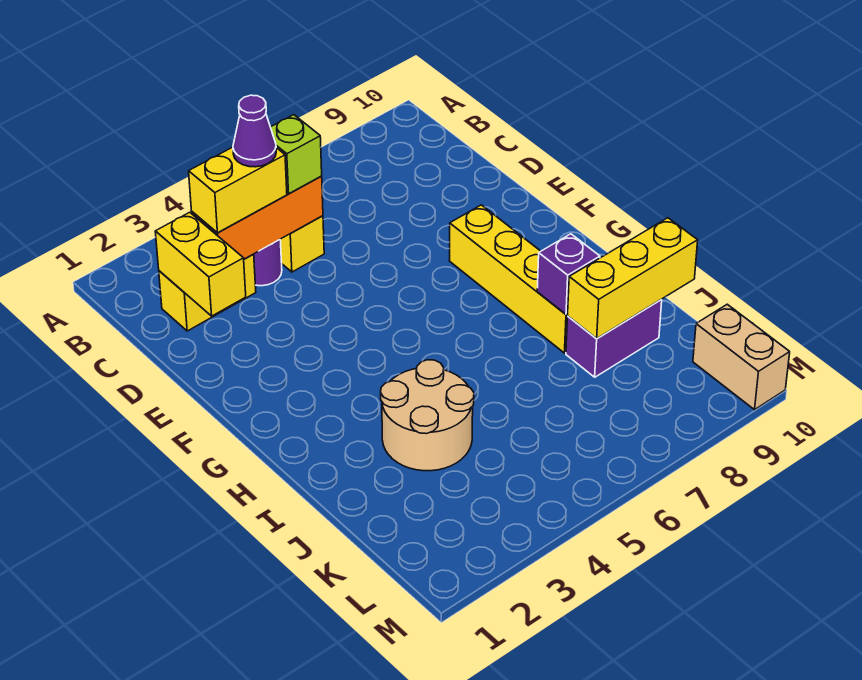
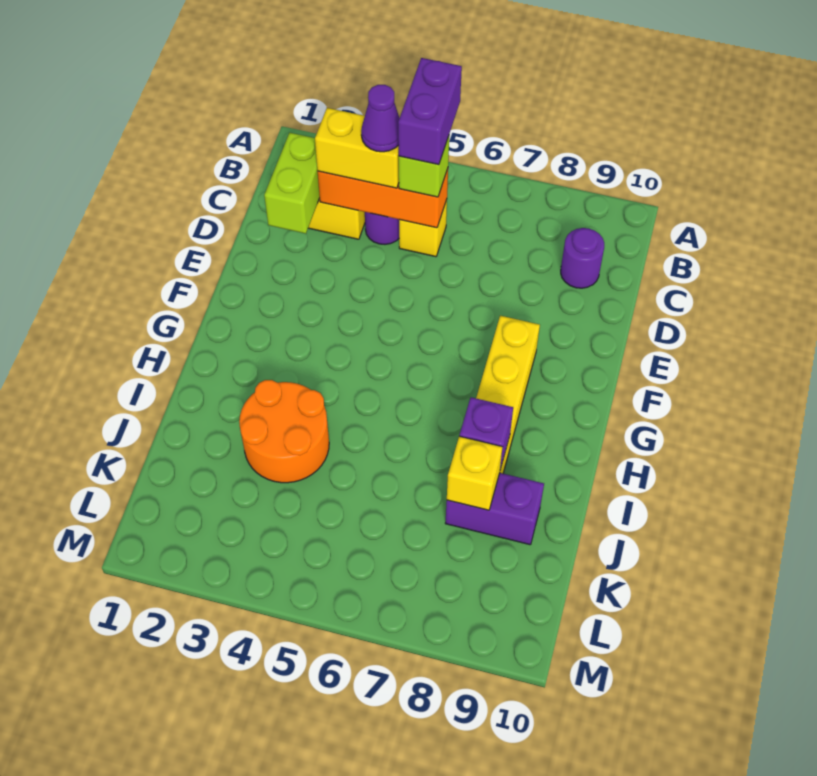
none -> purple brick B5:C5 level 4
yellow brick C2:D2 level 2 -> lime brick C2:D2 level 2
none -> purple round brick C9 level 1
tan round brick I3:J4 level 1 -> orange round brick I3:J4 level 1
yellow brick J8:J10 level 2 -> yellow brick J8 level 2
tan brick L10:M10 level 1 -> none

